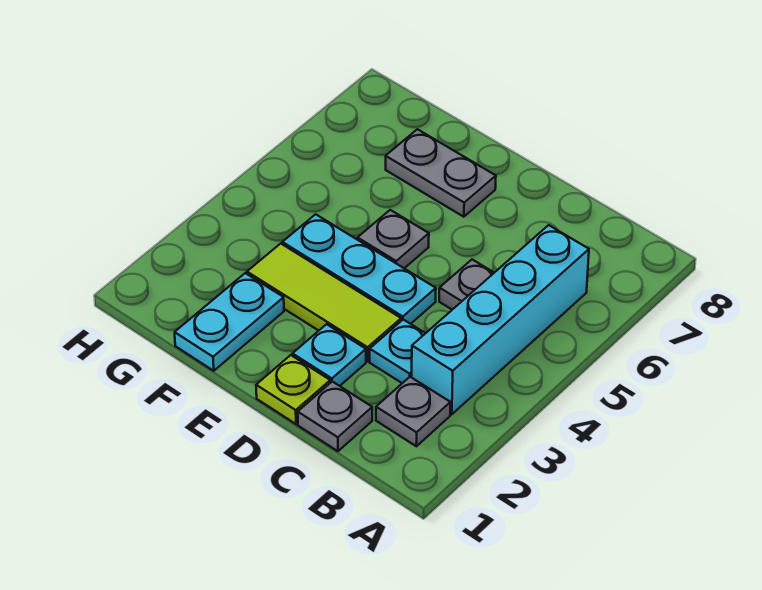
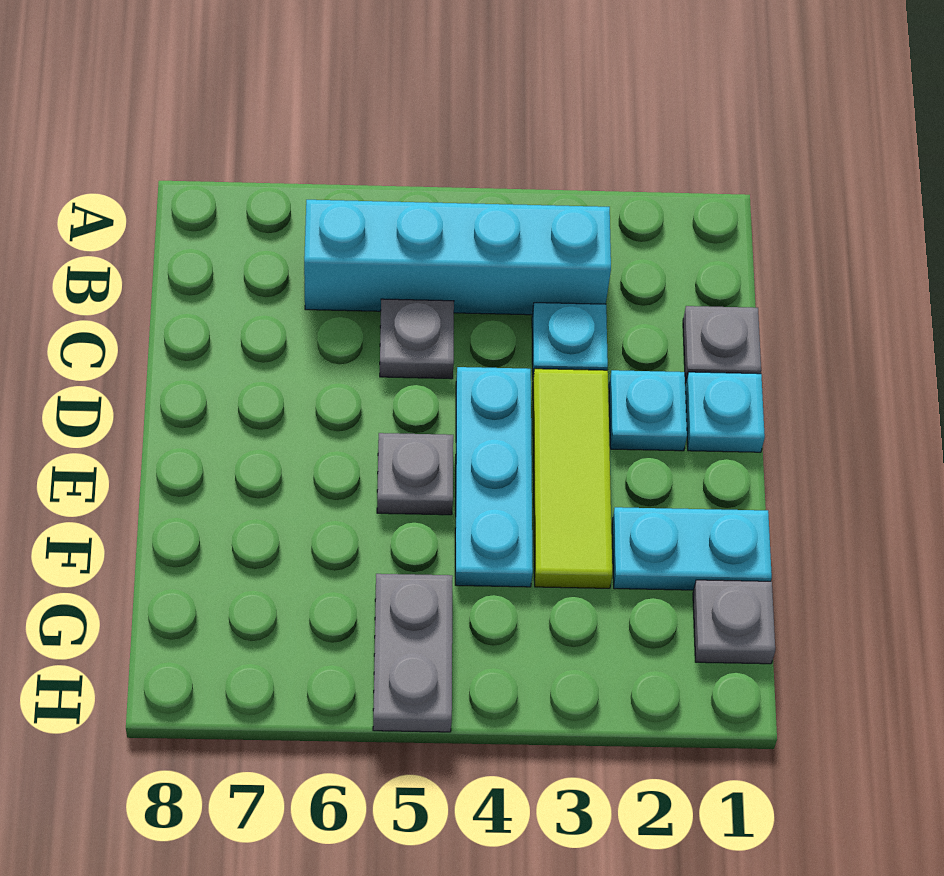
grey plate B2 level 1 -> grey plate G1 level 1
lime plate D1 level 1 -> cyan plate D1 level 1
grey plate E7:F7 level 1 -> grey plate G5:H5 level 1

